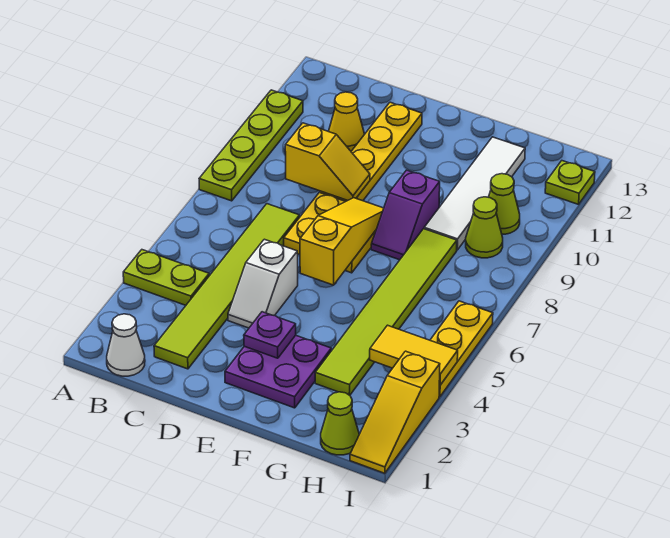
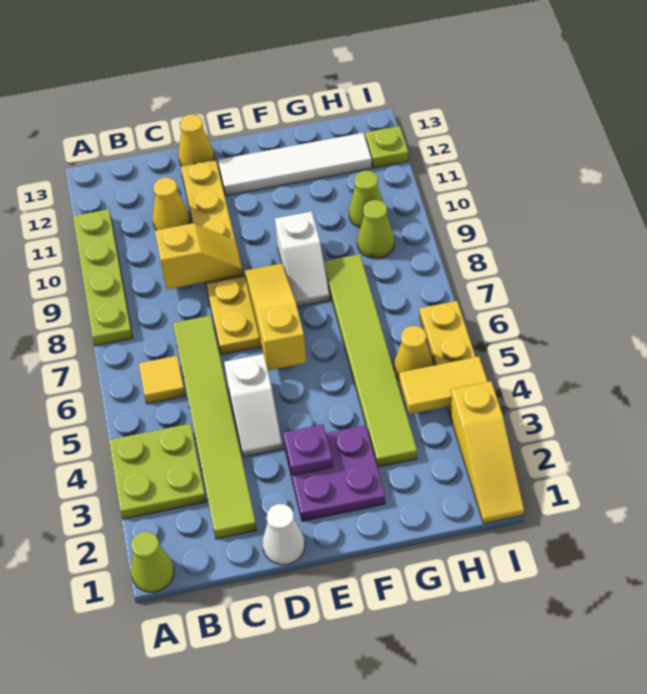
lime plate A4:B4 level 1 -> lime plate A3:B4 level 1
white cone B1 level 1 -> white cone D1 level 1
none -> yellow tile B6 level 1
none -> yellow cone D13 level 1
purple slope F8:F9 level 1 top 9 -> white slope F8:F9 level 1 top 9
white tile G9:G12 level 1 -> white tile E12:H12 level 1
lime cone H1 level 1 -> lime cone A1 level 1
none -> yellow cone H5 level 1

